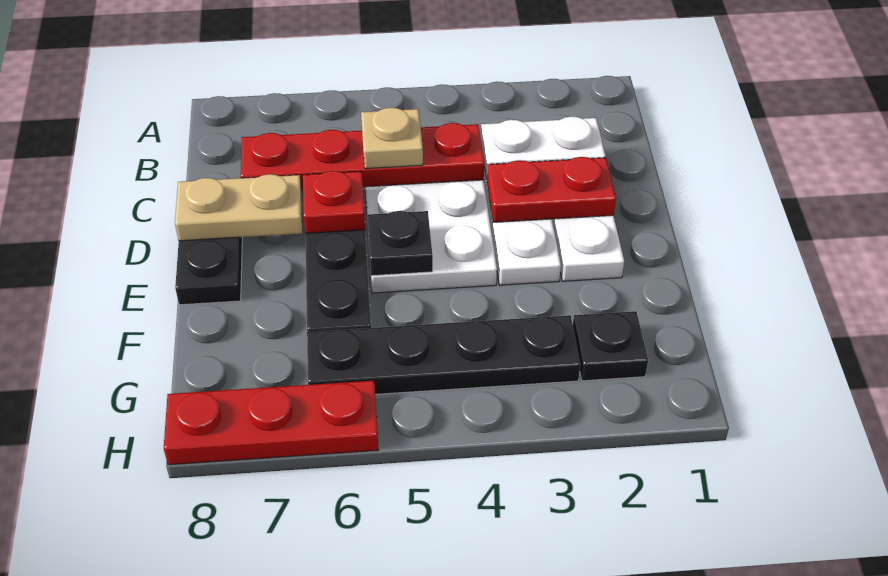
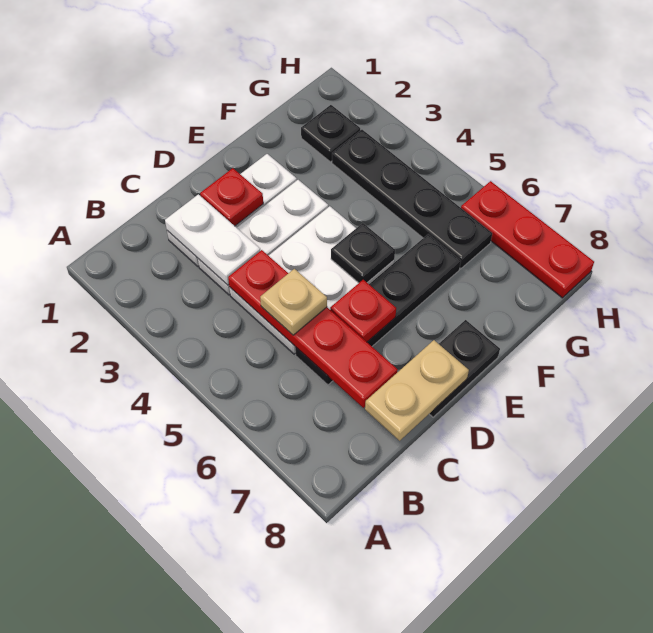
red plate D2:D3 level 2 -> red plate D2 level 2
tan plate D7:D8 level 2 -> tan plate C8:D8 level 2

